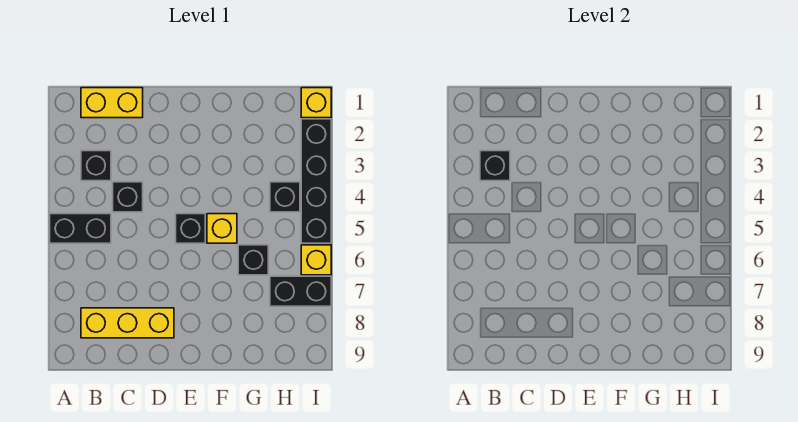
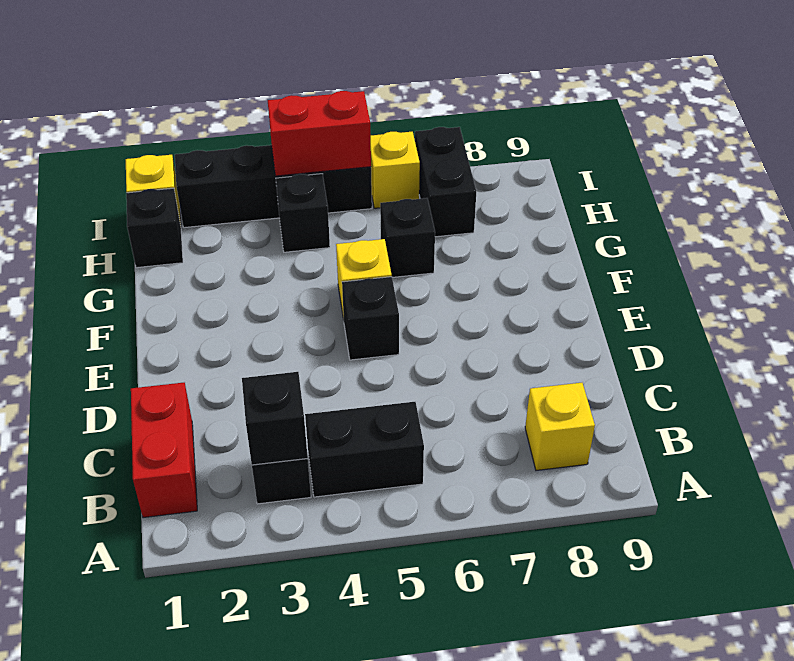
black brick A5:B5 level 1 -> black brick B4:B5 level 1
yellow brick B1:C1 level 1 -> red brick B1:C1 level 1
yellow brick B8:D8 level 1 -> yellow brick B8 level 1
black brick C4 level 1 -> black brick H1 level 1
none -> red brick I4:I5 level 2

